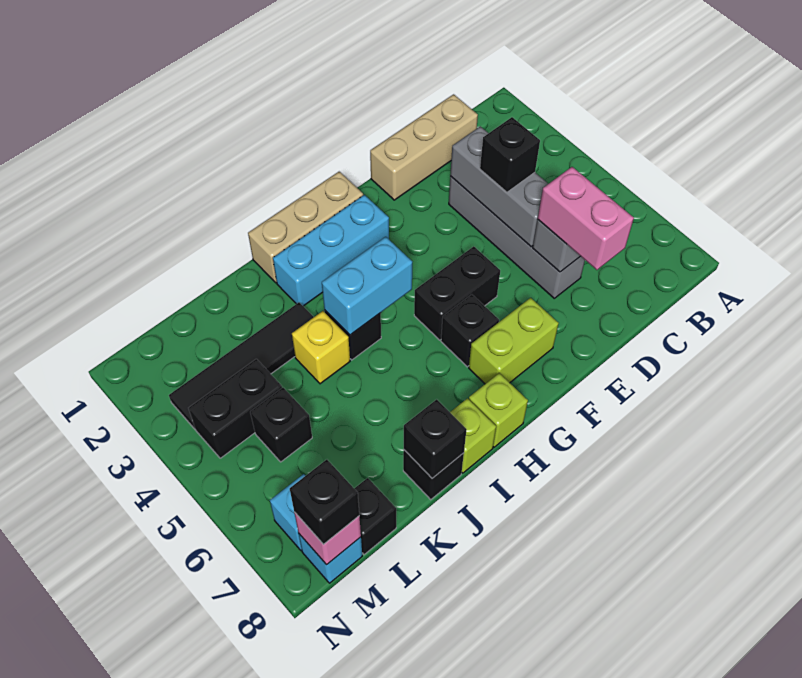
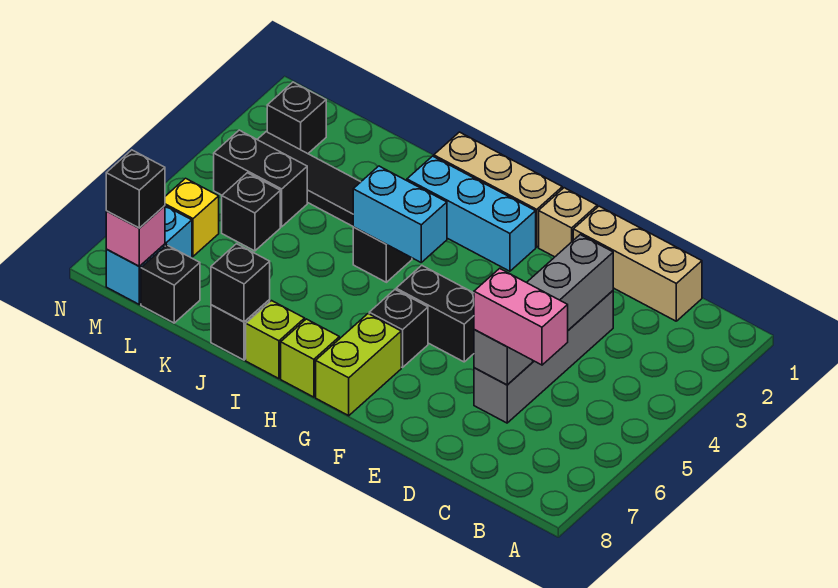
black brick D4 level 3 -> black brick M2 level 1
pink brick D6:D7 level 3 -> pink brick C6:D6 level 3
none -> tan brick F1 level 1
lime brick F7:G7 level 1 -> lime brick G7:G8 level 1
yellow brick J4 level 1 -> yellow brick M6 level 1

